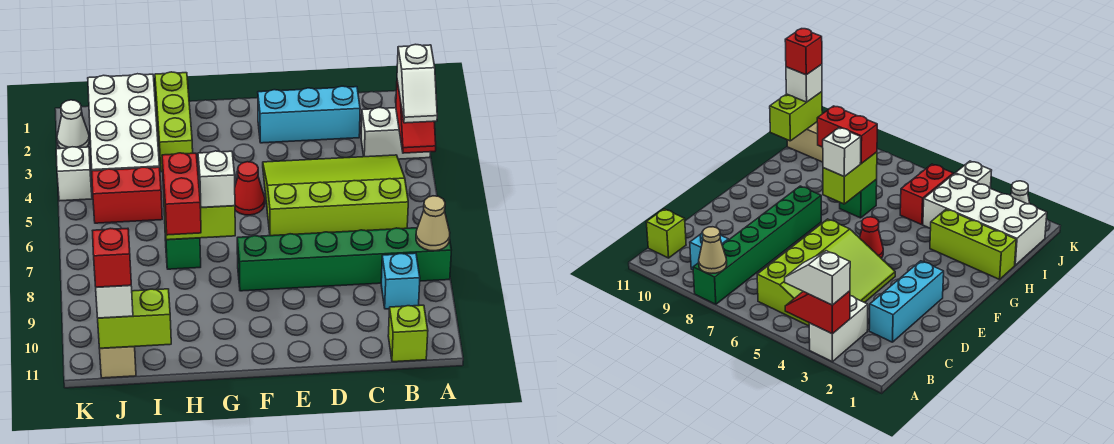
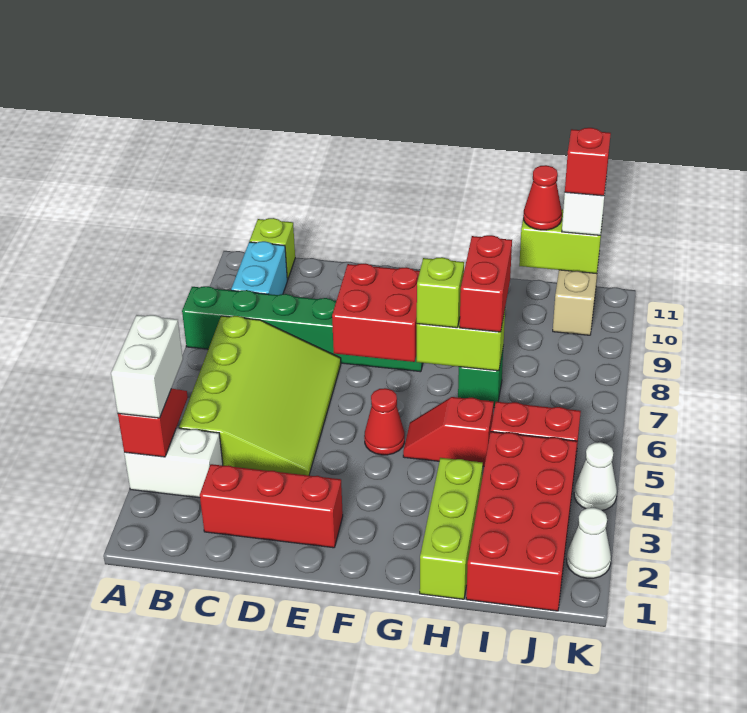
white slope A3:A4 level 3 top 3 -> white brick A3:A4 level 3
tan cone A8 level 2 -> none
lime slope B4:E6 level 1 top 6 -> lime slope B4:D7 level 1 top B
cyan brick B9 level 1 -> cyan brick B9:B10 level 1
cyan brick C2:E2 level 1 -> red brick C2:E2 level 1
none -> red brick E7:F8 level 2
none -> red slope G5:H5 level 1 top H
white brick G7 level 3 -> lime brick G7 level 3
white brick I1:J4 level 1 -> red brick I1:J4 level 1
none -> red cone I11 level 3
white brick K4 level 1 -> white cone K4 level 1

